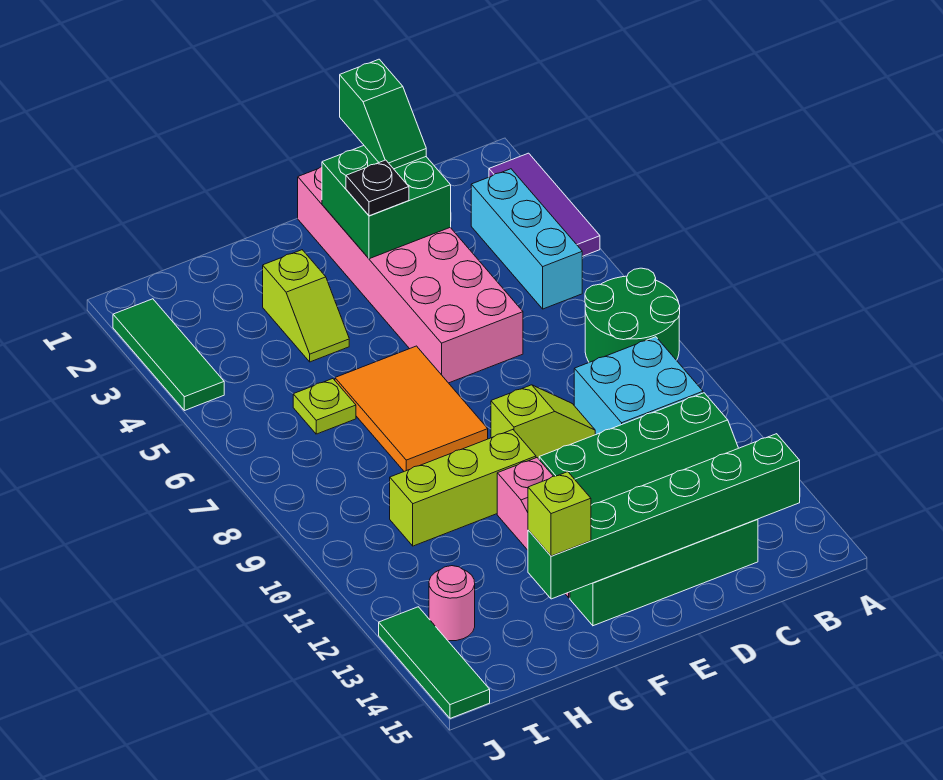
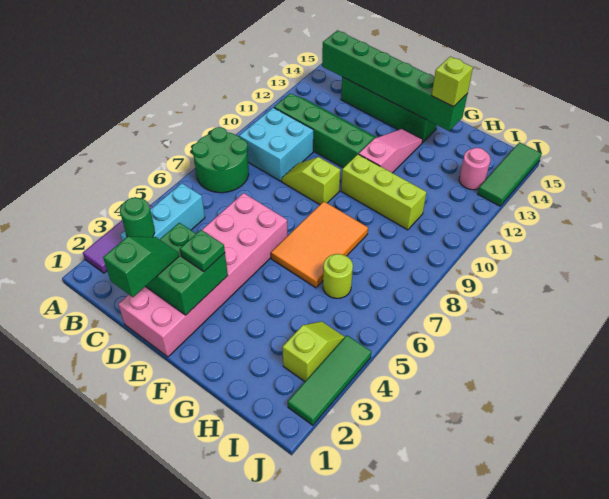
none -> green round brick B3 level 2
black plate E3 level 3 -> green plate E3 level 3
lime slope G3:G4 level 1 top 3 -> lime slope I3:I4 level 1 top 3
lime plate H6 level 1 -> lime round brick H6 level 1

